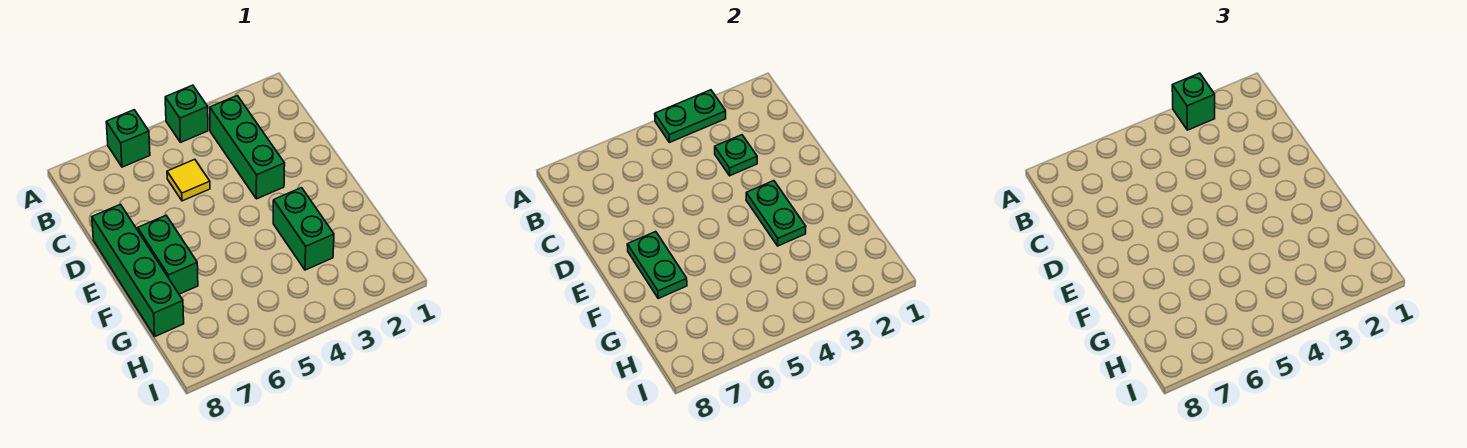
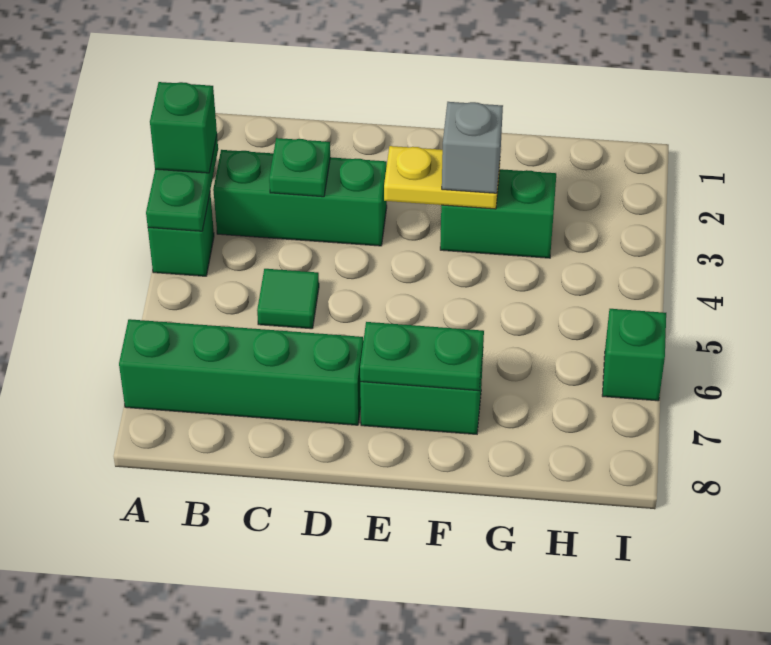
green brick A6 level 1 -> green brick I6 level 1
yellow tile C5 level 1 -> green tile C5 level 1
green brick D8:G8 level 1 -> green brick A7:D7 level 1
green plate E3:F3 level 2 -> yellow plate E3:F3 level 2
none -> grey brick F3 level 3

